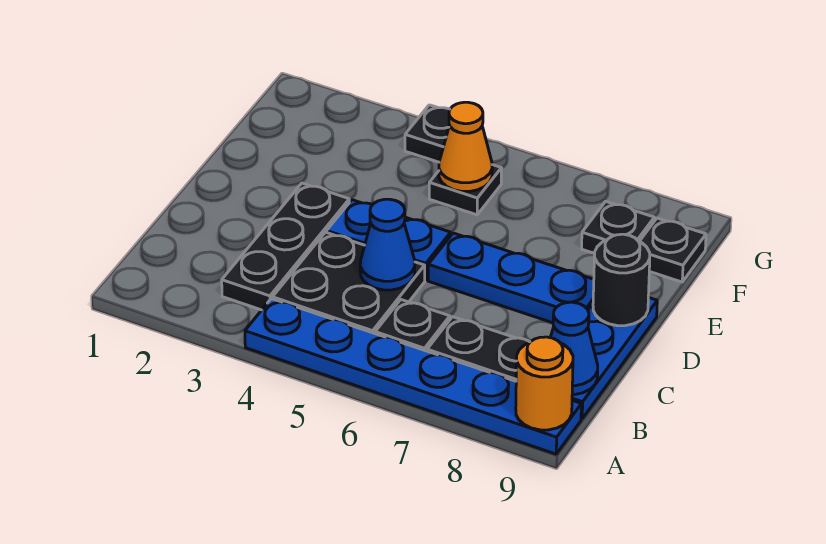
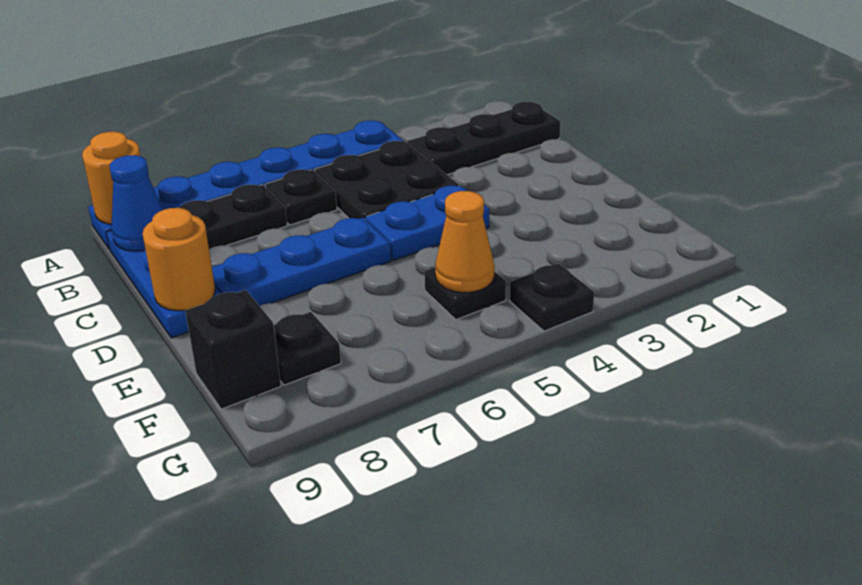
black plate B3:D3 level 1 -> black plate B1:B3 level 1
blue cone C5 level 2 -> none
black round brick D9 level 2 -> orange round brick D9 level 2
black plate F9 level 1 -> black brick F9 level 1

